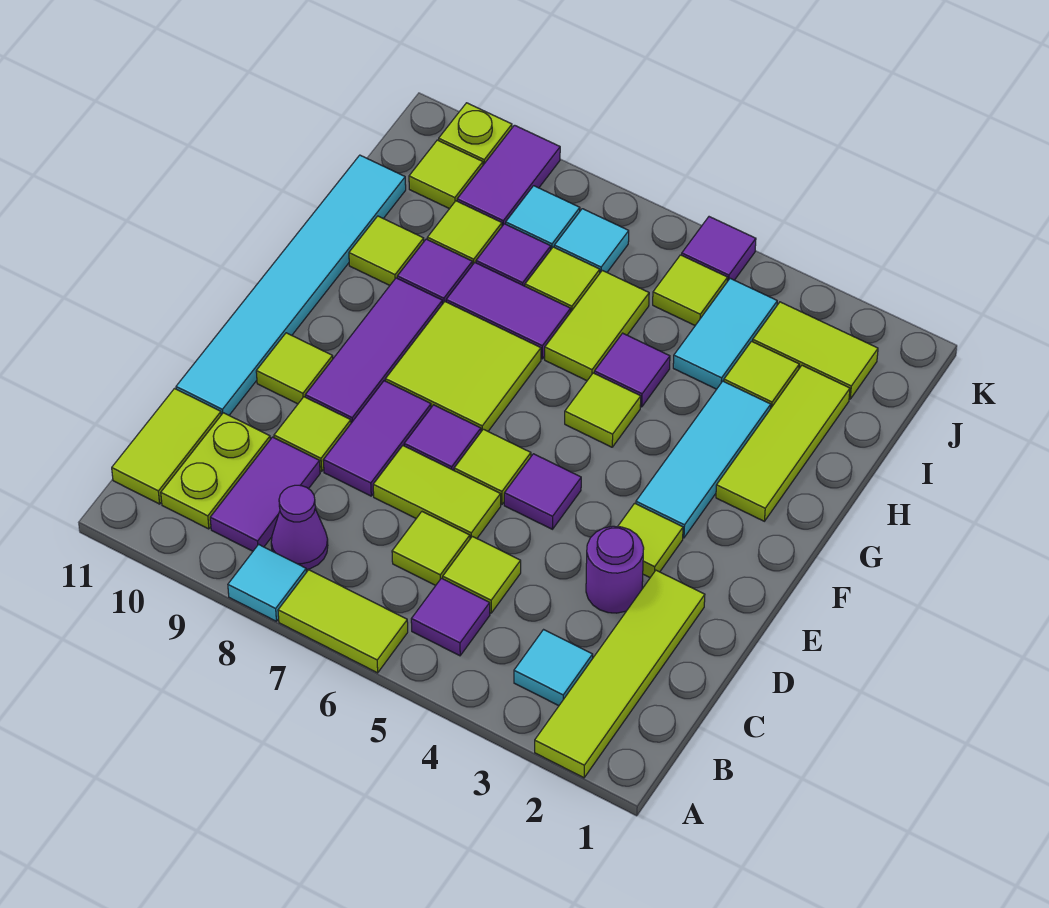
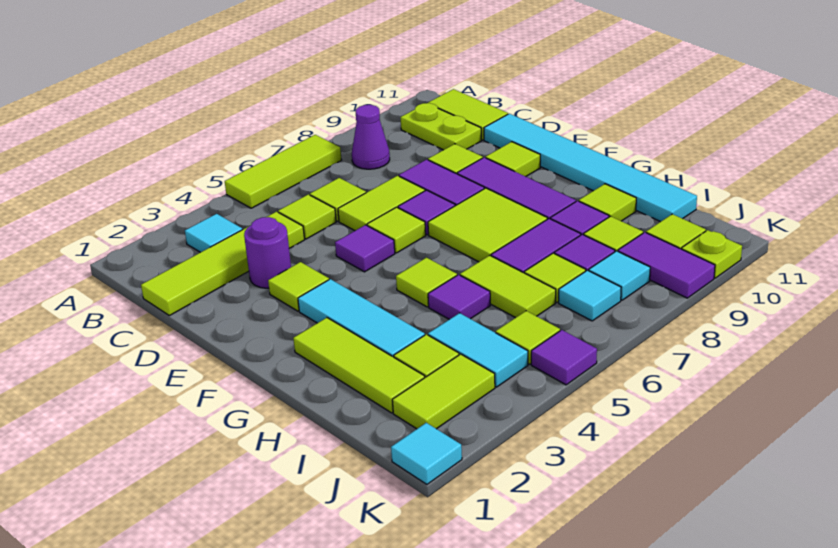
lime tile A2:D2 level 1 -> lime tile C1:C4 level 1
lime tile A6:A7 level 1 -> lime tile A5:A7 level 1
cyan tile A8 level 1 -> cyan tile K1 level 1
purple tile B5 level 1 -> none
purple tile B9:C9 level 1 -> none

